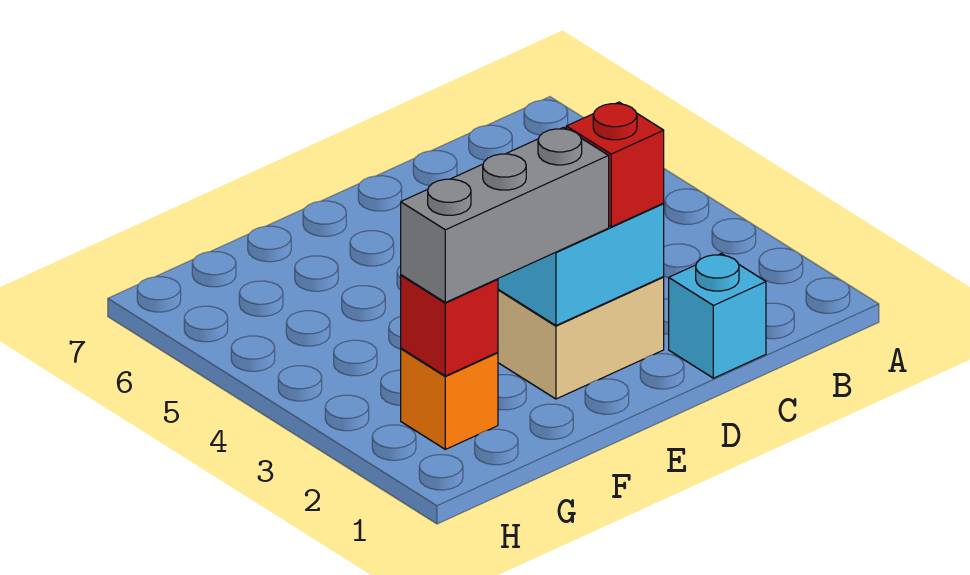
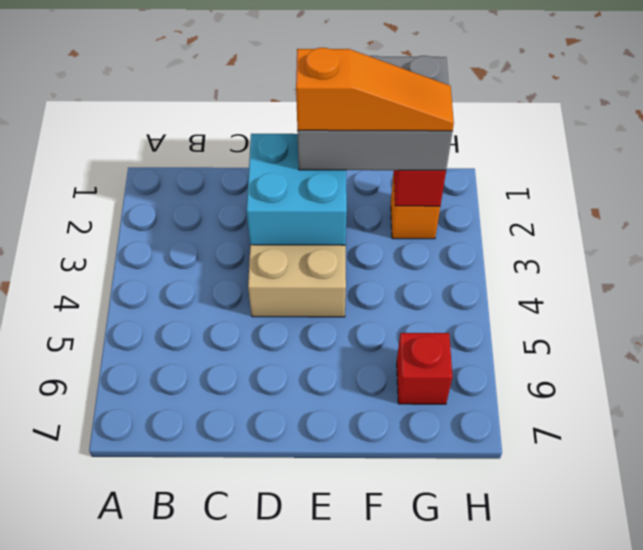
cyan brick C1 level 1 -> none
red brick D2 level 3 -> red brick G6 level 1
grey brick E2:G2 level 3 -> grey brick E1:G2 level 3
none -> orange slope E2:G2 level 4 top E

